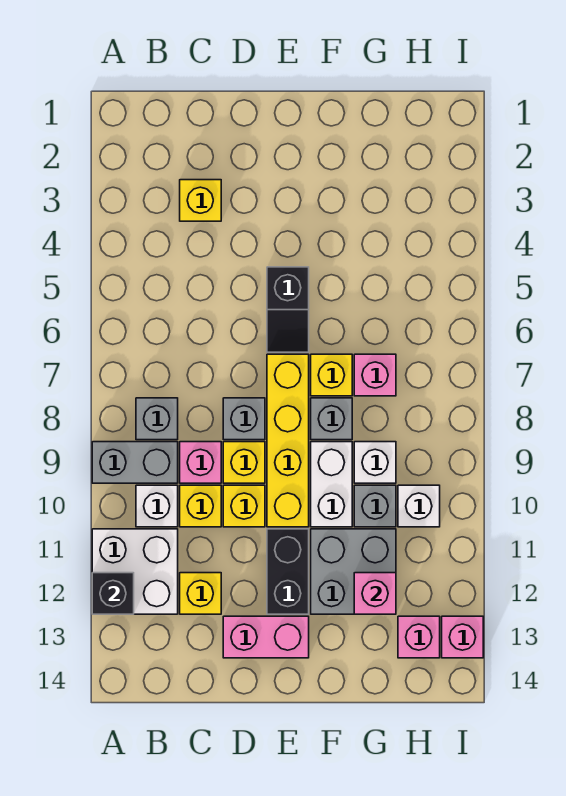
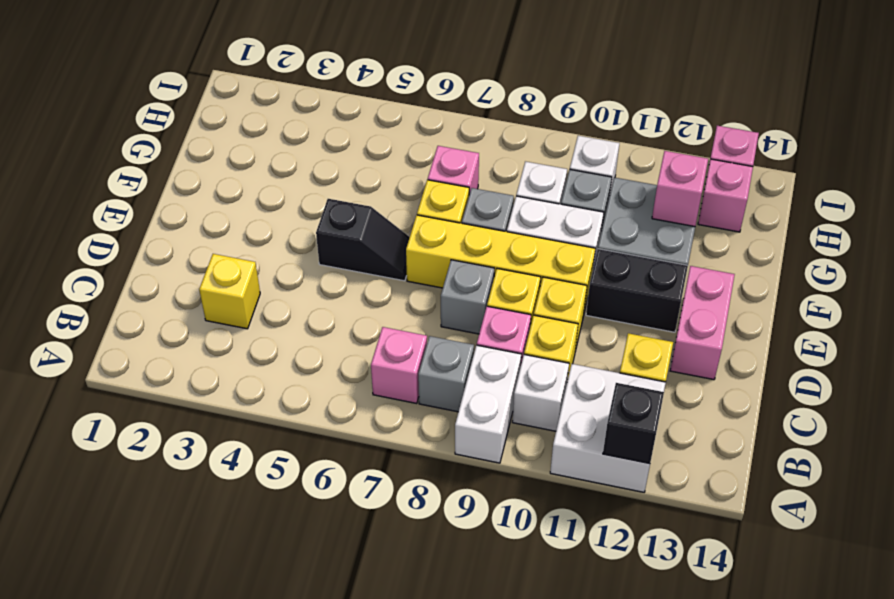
grey brick A9:B9 level 1 -> white brick A9:B9 level 1
none -> pink brick B7 level 1

